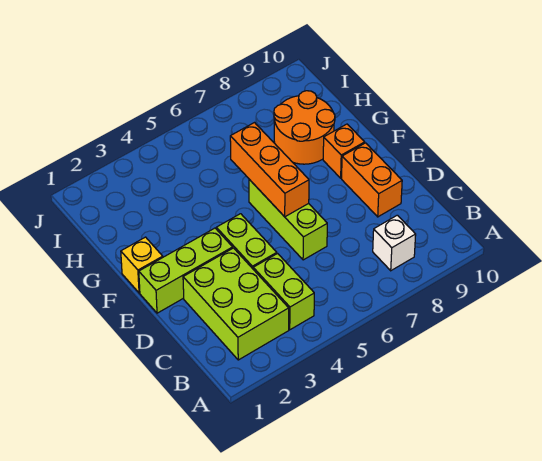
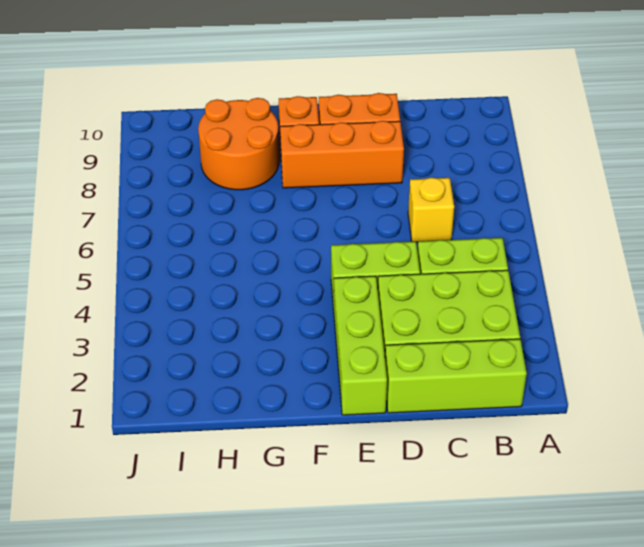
white brick B8 level 1 -> none
lime brick D6:F6 level 1 -> lime brick B1:D1 level 1
orange brick E6:G6 level 2 -> orange brick D8:F8 level 1
yellow brick F1 level 1 -> yellow brick C6 level 1

